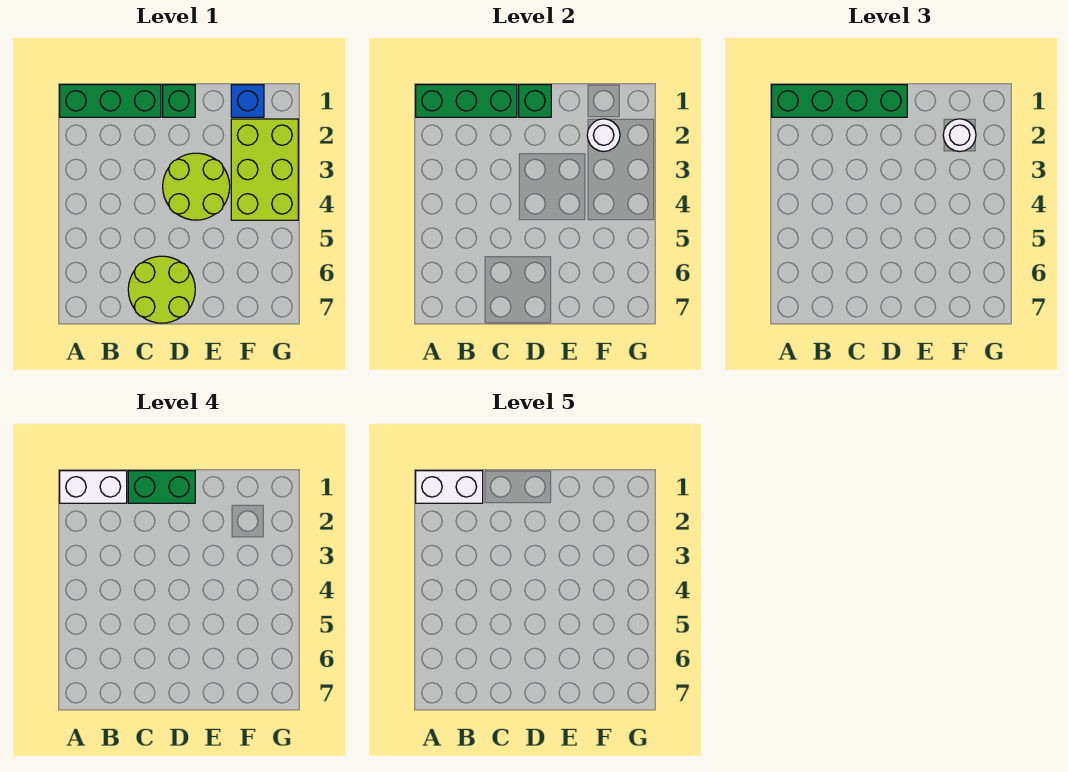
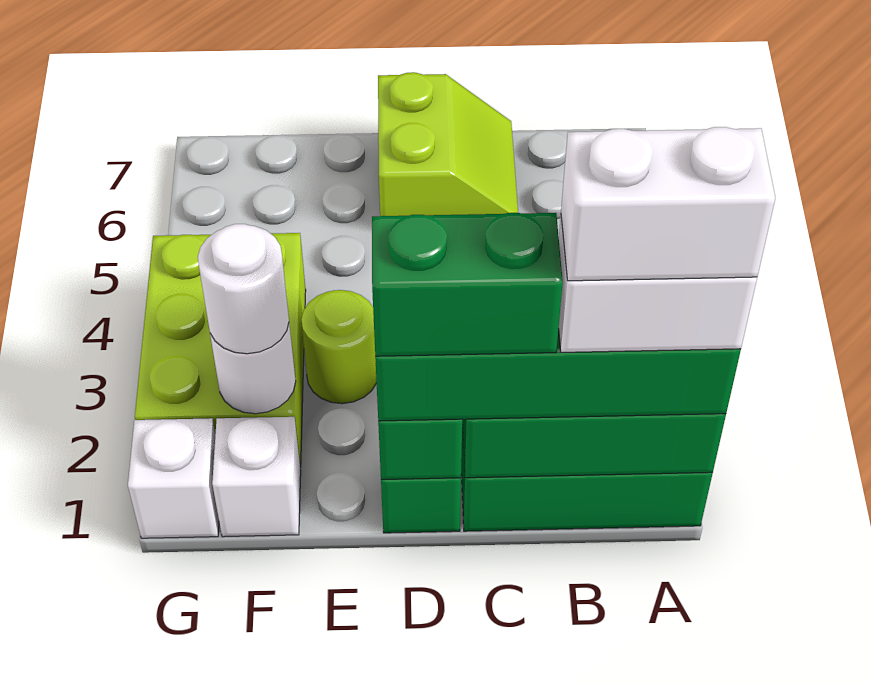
lime round brick C6:D7 level 1 -> lime slope C6:D7 level 1 top D
lime round brick D3:E4 level 1 -> lime round brick E3 level 1
blue brick F1 level 1 -> white brick F1 level 1
none -> white brick G1 level 1

